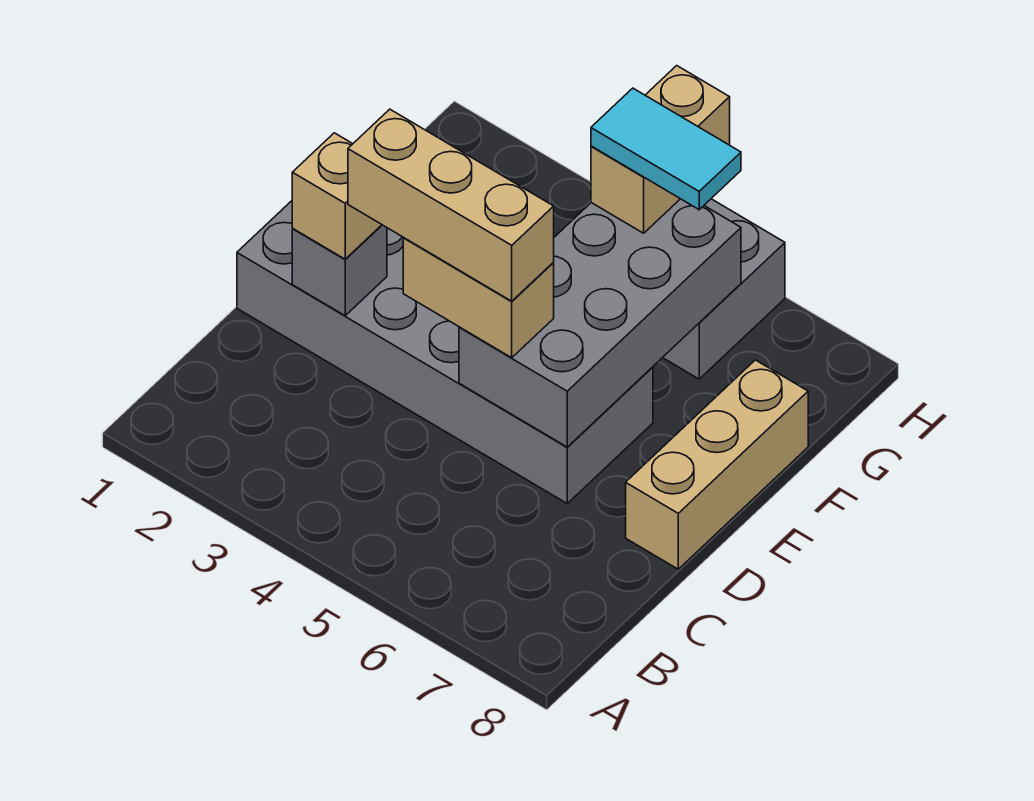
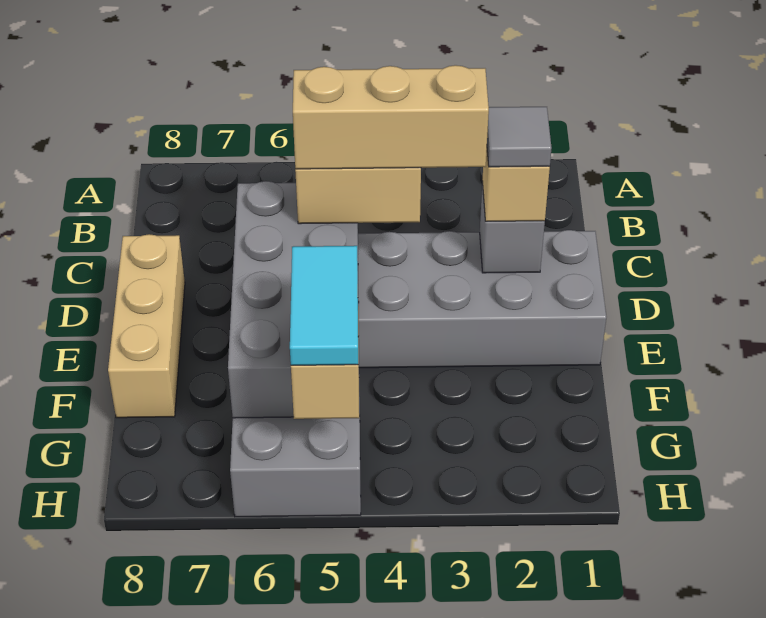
none -> grey tile D2 level 4
cyan tile G5:G6 level 4 -> cyan tile G5:H5 level 4

